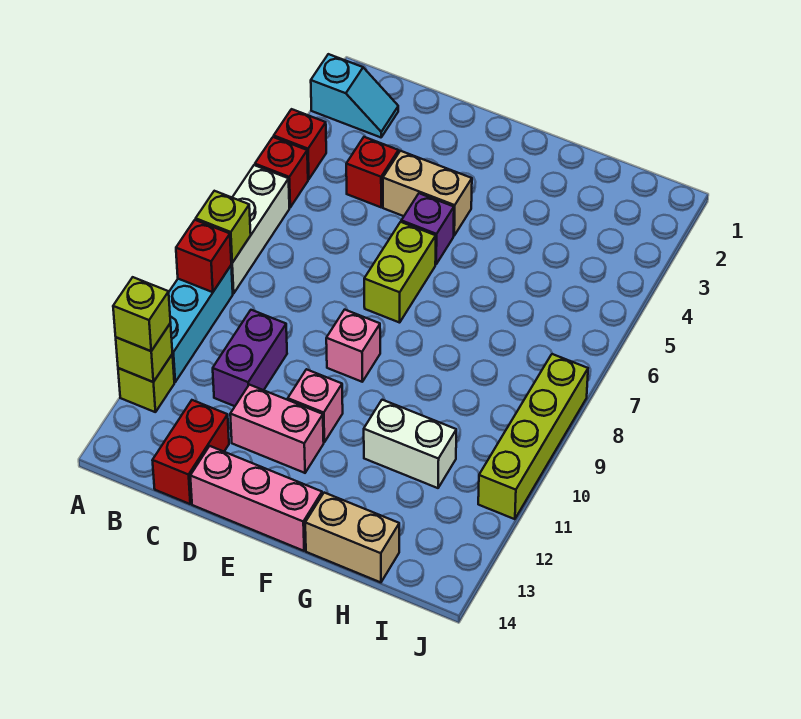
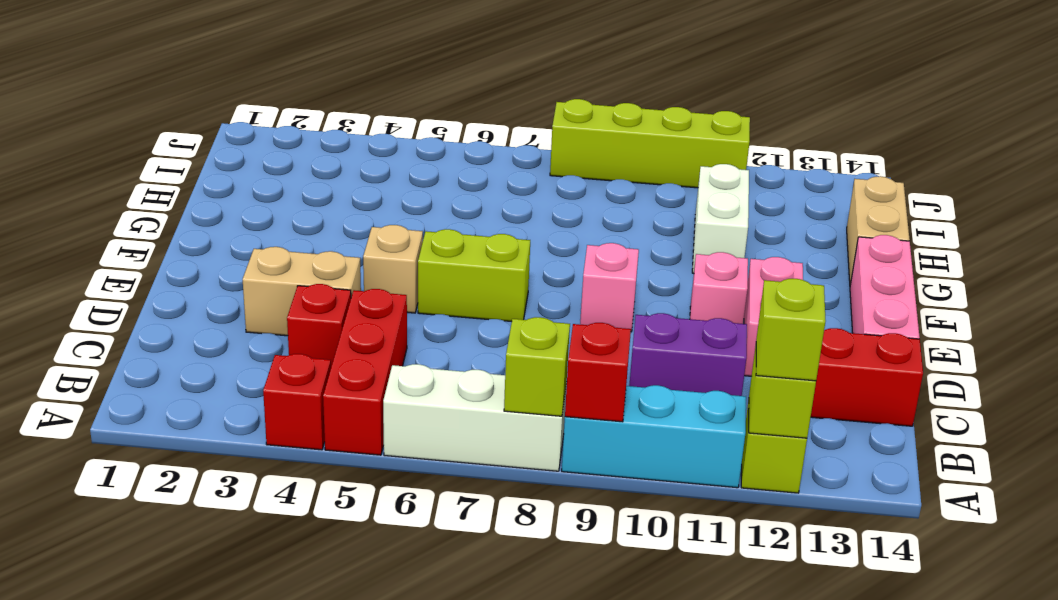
cyan slope A2:B2 level 1 top A -> none
red brick A5 level 1 -> red brick A5:C5 level 1
tan brick D4:E4 level 1 -> tan brick D3:D4 level 1
purple brick E5 level 1 -> tan brick E5 level 1

